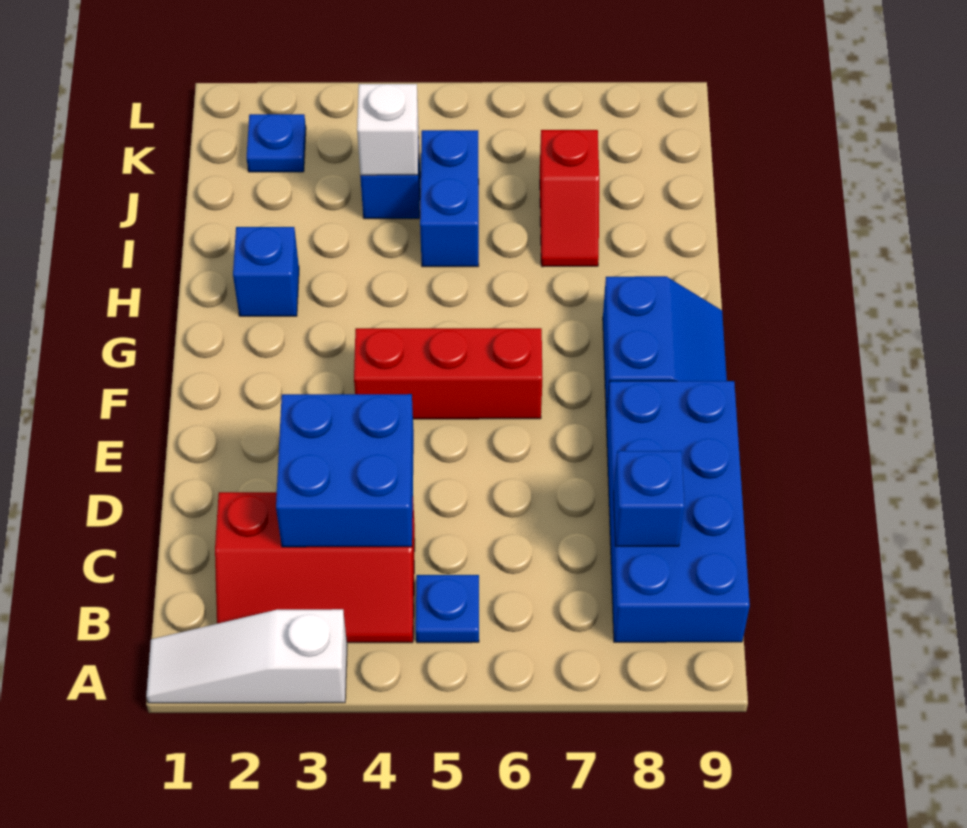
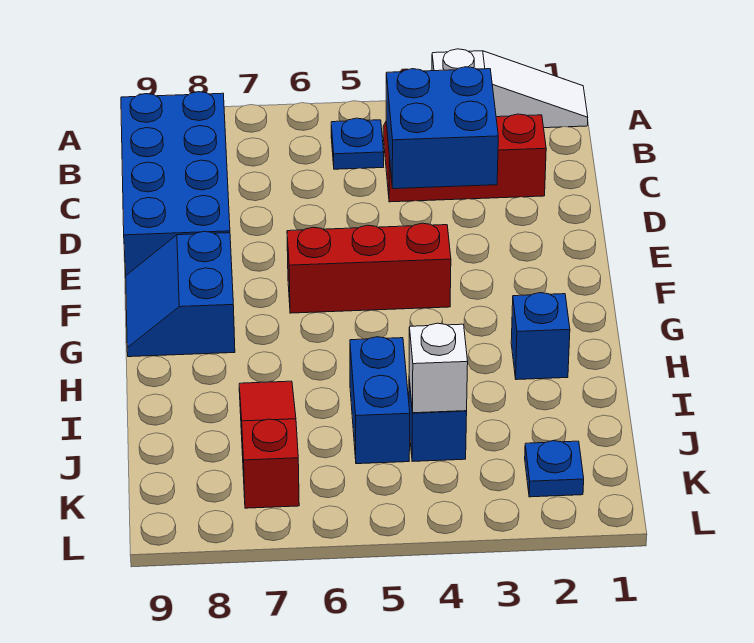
blue brick C8 level 2 -> none
red slope I7:J7 level 1 top J -> red slope I7:K7 level 1 top K

